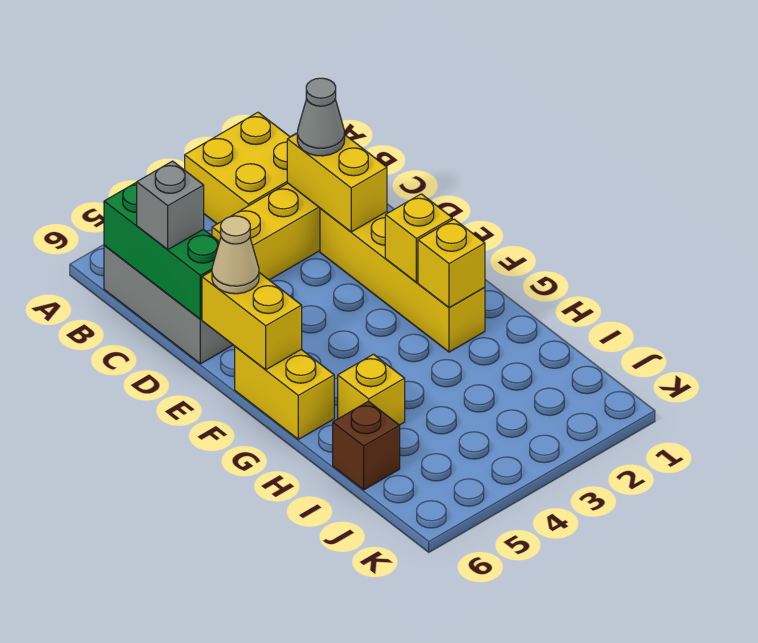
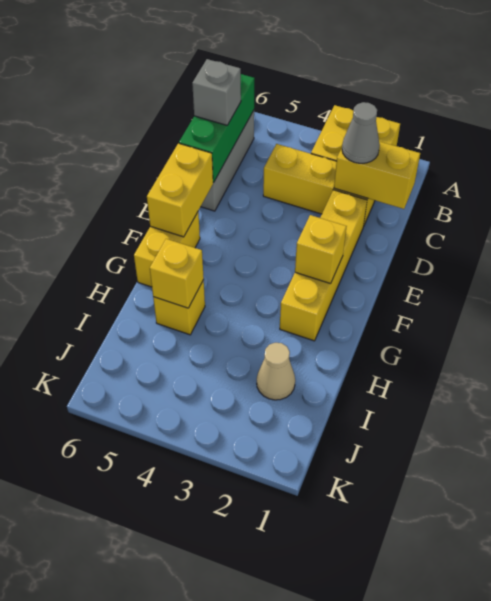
yellow brick C2:D2 level 2 -> yellow brick C1:C2 level 2
tan cone E6 level 3 -> tan cone I2 level 1
yellow brick G2 level 2 -> yellow brick H5 level 2
brown brick I6 level 1 -> none

